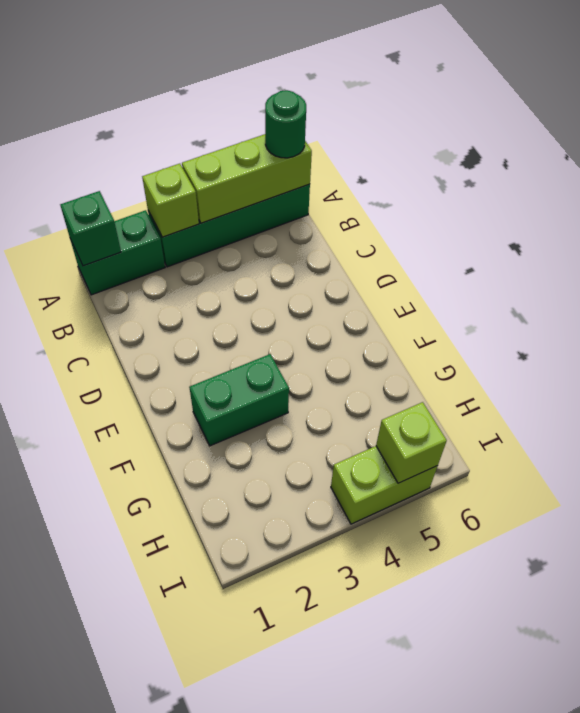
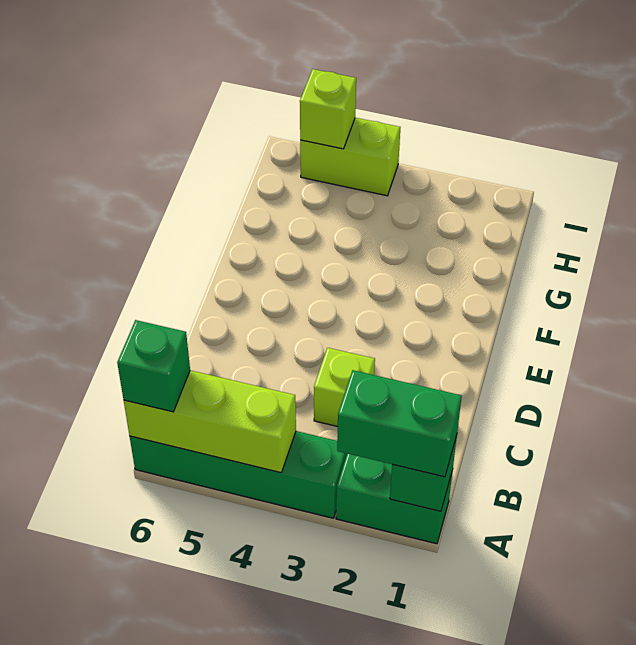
lime brick A3 level 2 -> lime brick C3 level 1
green round brick A6 level 3 -> green brick A6 level 3
green brick F2:F3 level 1 -> green brick A1:A2 level 3

